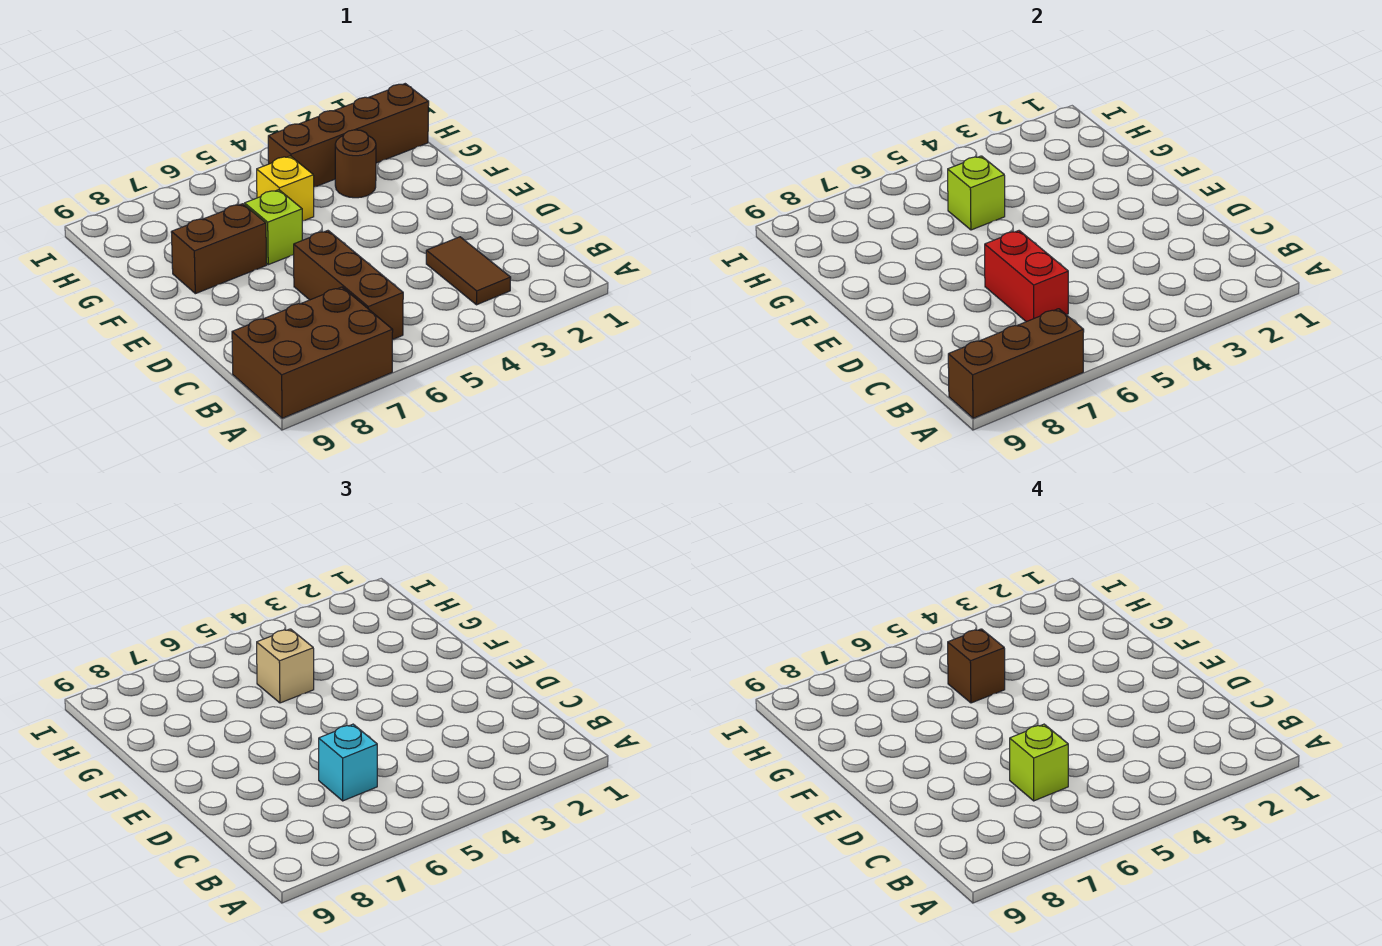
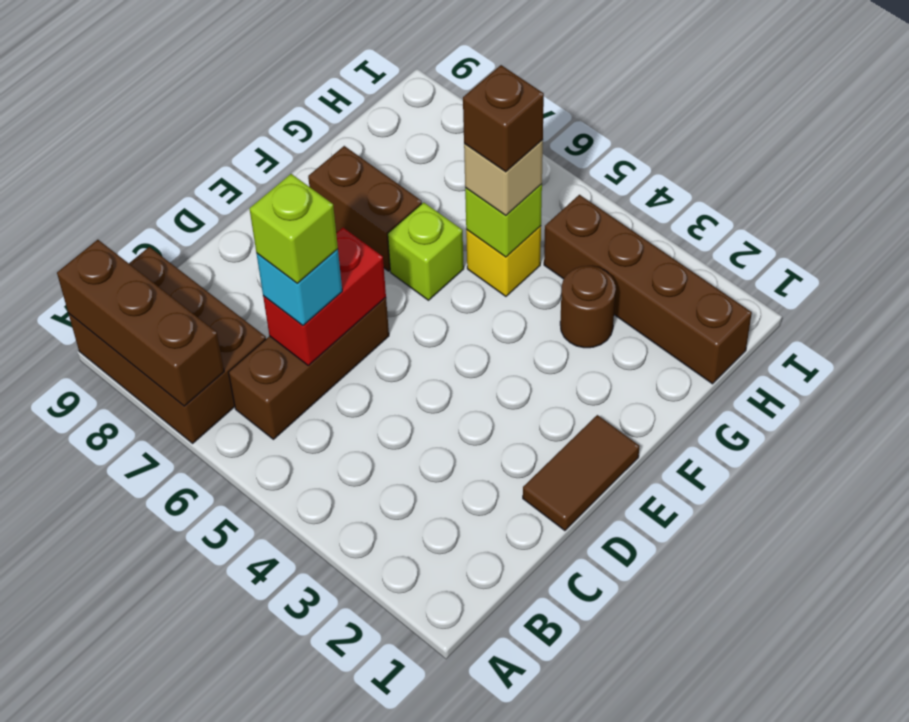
brown tile B3:C3 level 1 -> brown tile D1:E1 level 1

